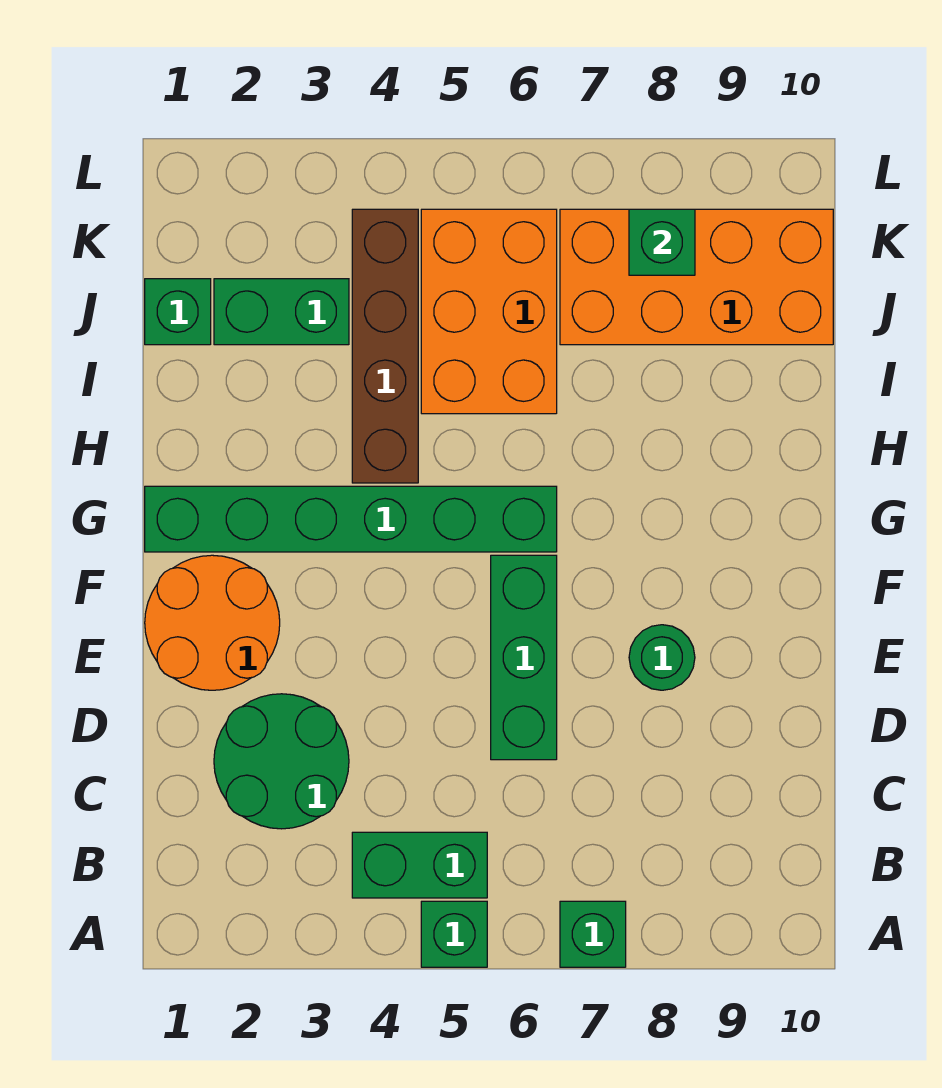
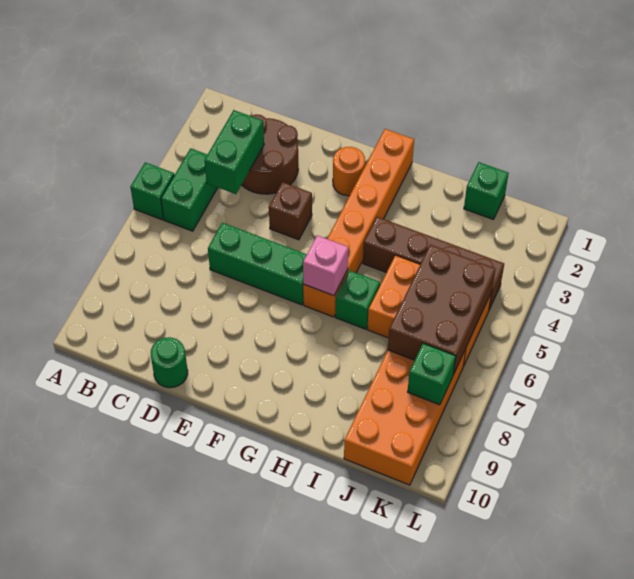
green brick A7 level 1 -> green brick H6 level 1
green round brick C2:D3 level 1 -> brown round brick C2:D3 level 1
orange round brick E1:F2 level 1 -> orange round brick F2 level 1
none -> brown brick E4 level 1
green round brick E8 level 1 -> green round brick D10 level 1
green brick G1:G6 level 1 -> orange brick G1:G6 level 1
none -> pink brick G6 level 2
green brick J2:J3 level 1 -> green brick C3:C4 level 2
none -> brown brick J5:K7 level 2

